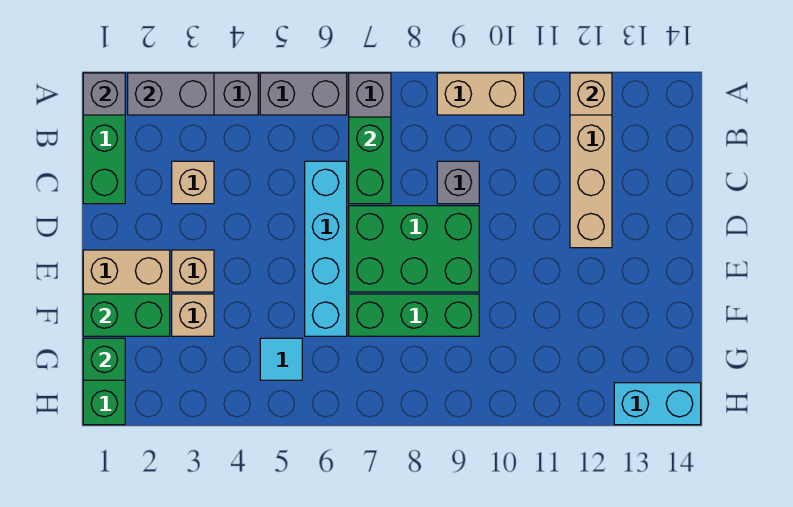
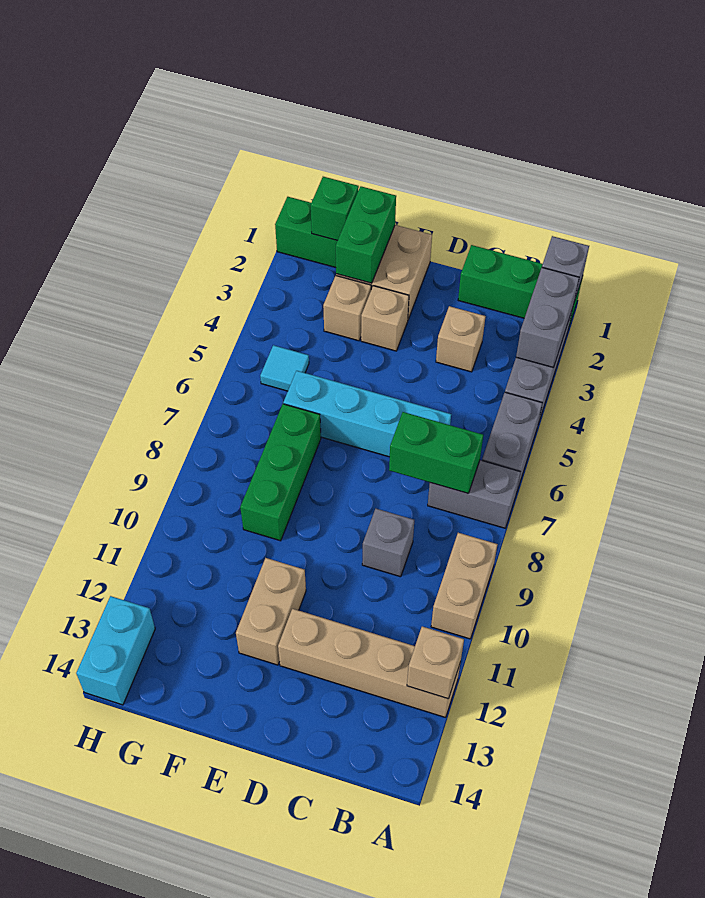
green brick D7:E9 level 1 -> none
none -> tan brick E11:E12 level 1

